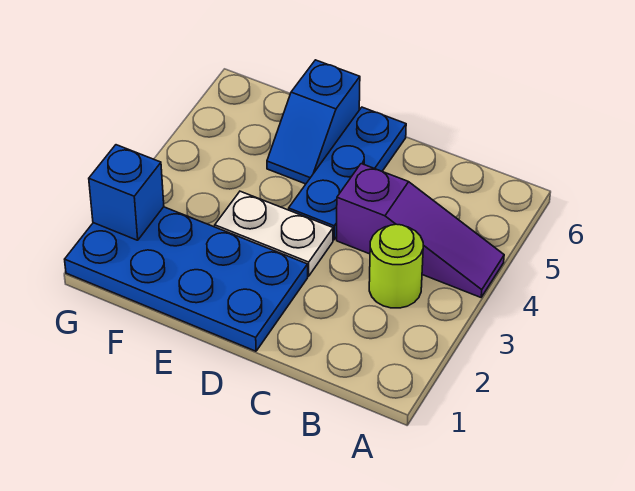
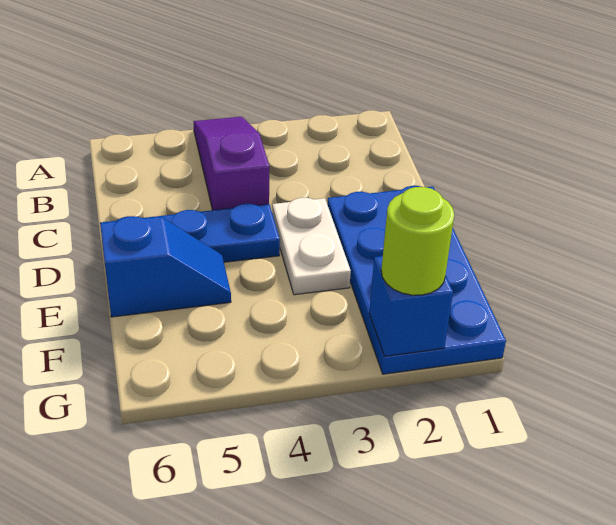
lime round brick B3 level 1 -> lime round brick G2 level 3

